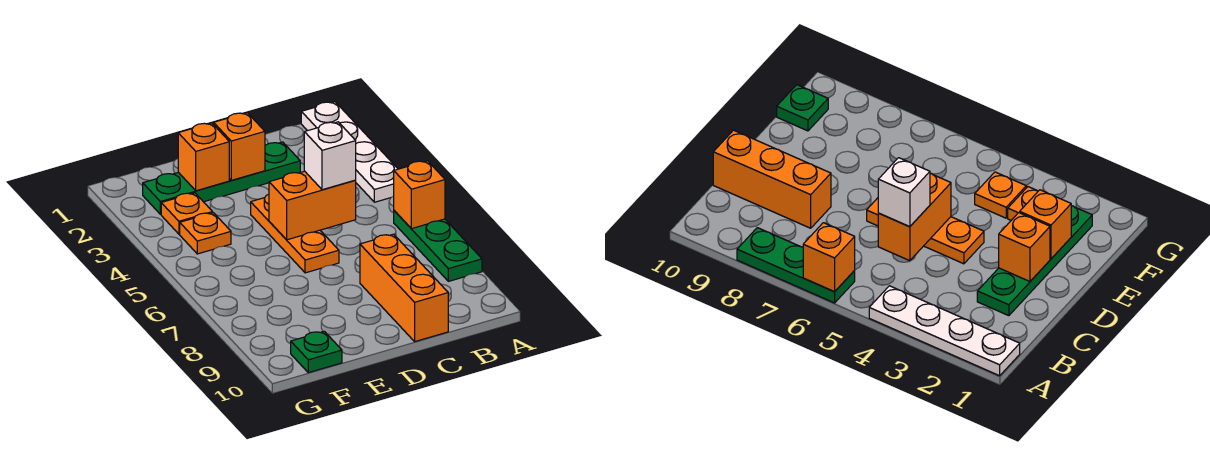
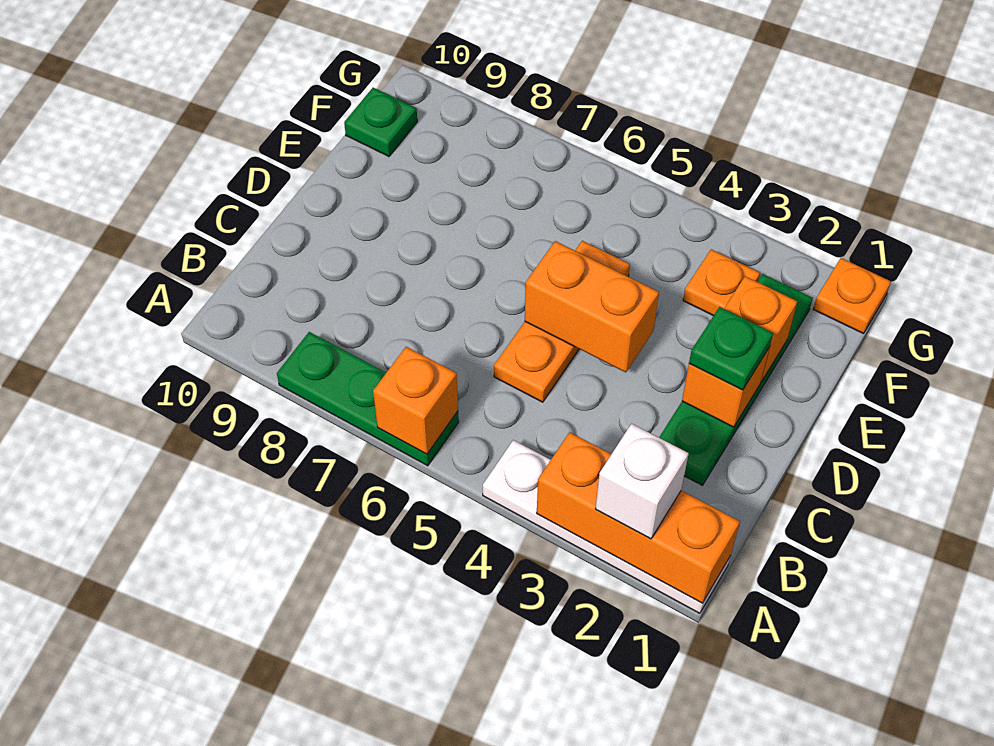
orange brick C5:D5 level 2 -> orange brick D4:D5 level 2
white brick C5 level 3 -> white brick A2 level 3
orange brick C8:C10 level 1 -> orange brick A1:A3 level 2
none -> green plate D2 level 3
orange plate D4:D6 level 1 -> orange plate C5:E5 level 1
orange plate F4 level 1 -> orange plate G1 level 1

